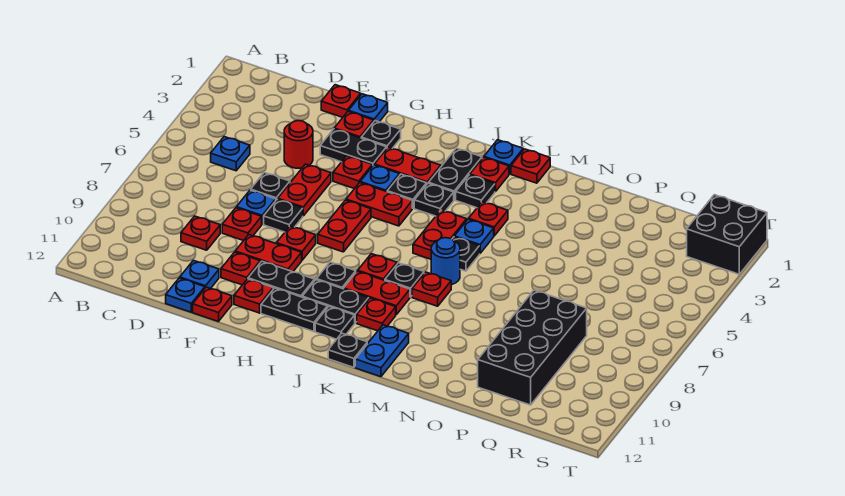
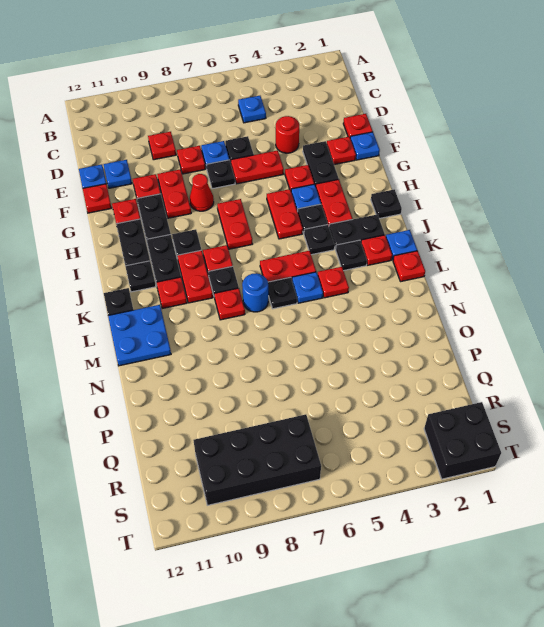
black plate G2 level 1 -> black plate I1 level 1
red plate G8 level 1 -> red cone G8 level 1
red plate H6:H7 level 1 -> red plate H7:I7 level 1
blue plate L11:L12 level 1 -> blue plate L11:M12 level 1
black brick P8:Q11 level 1 -> black brick R7:S10 level 1

